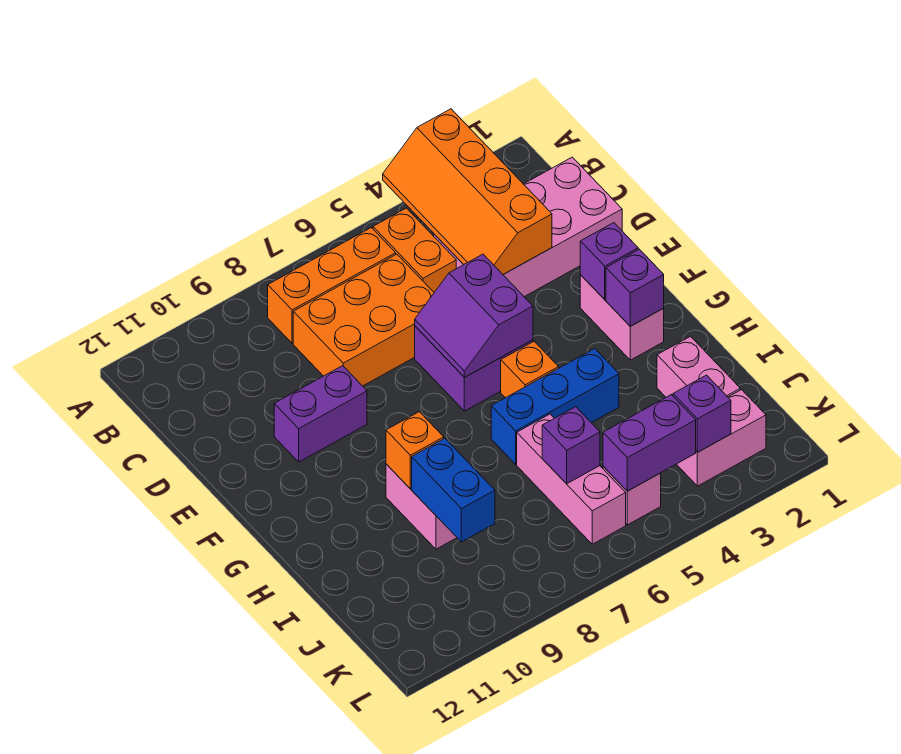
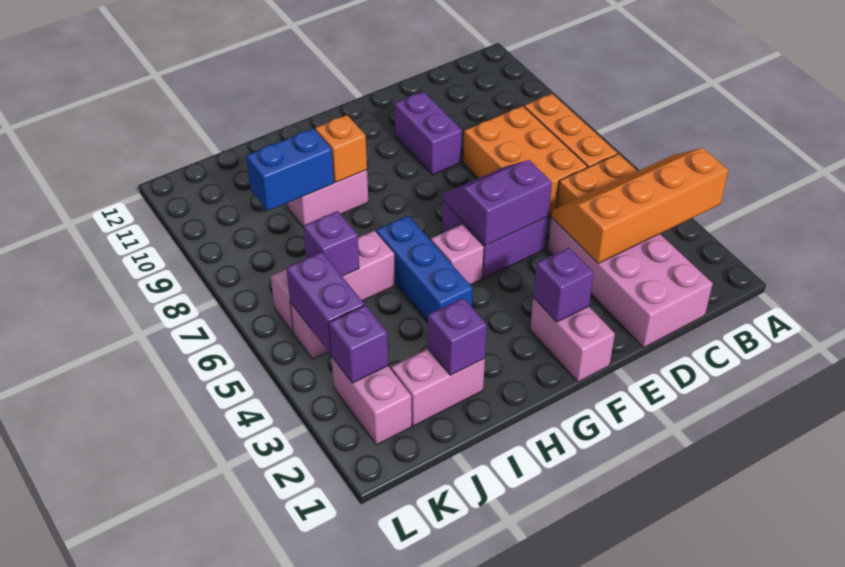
pink brick F2:G2 level 1 -> pink brick F1:F2 level 1
purple brick G2 level 2 -> purple brick I2 level 2
orange brick G5 level 1 -> pink brick G5 level 1

